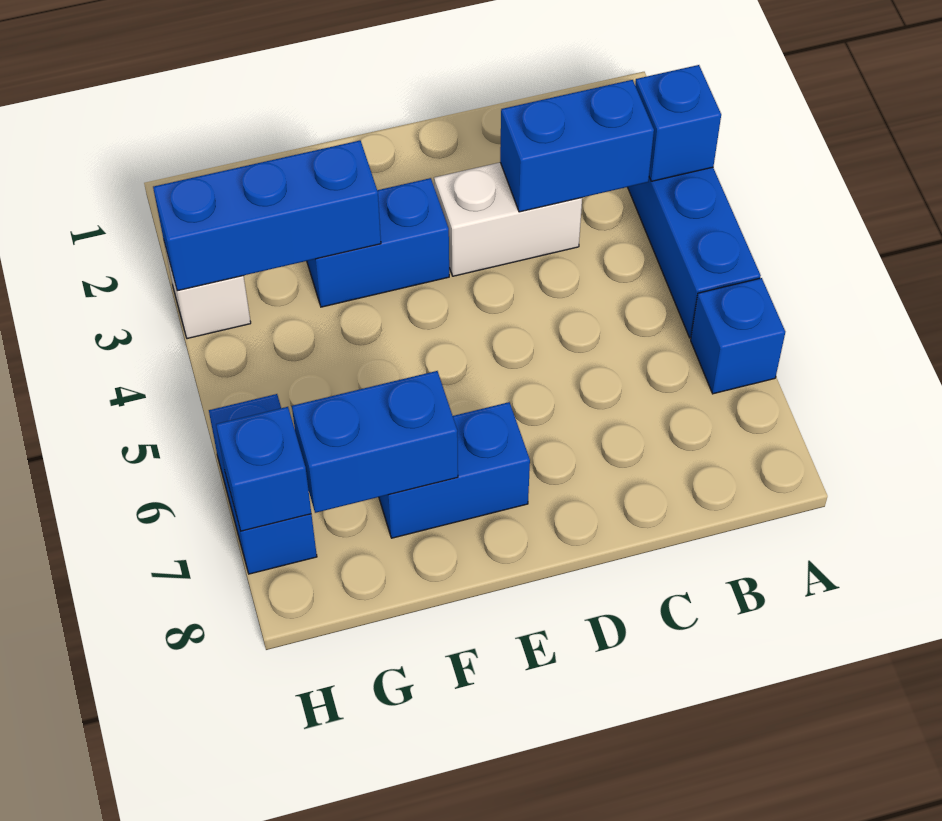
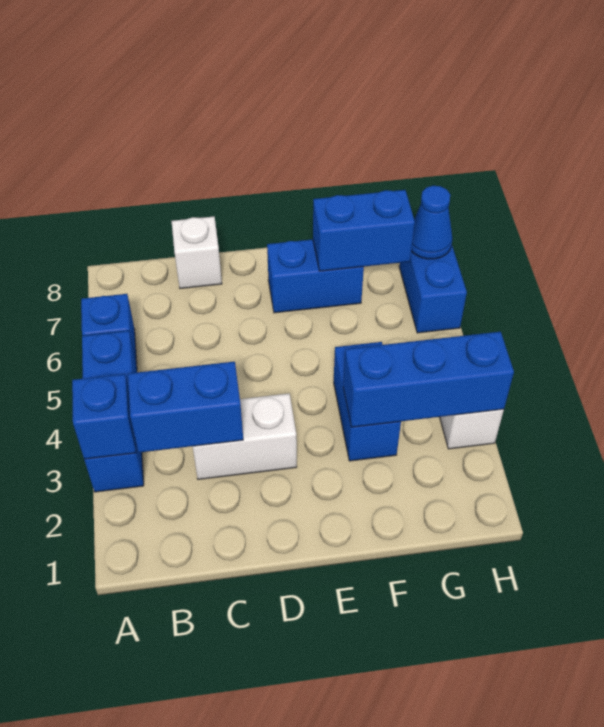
none -> white brick C8 level 1
blue brick E3:F3 level 1 -> blue brick F3:F4 level 1
blue brick H7 level 2 -> blue cone H7 level 2

